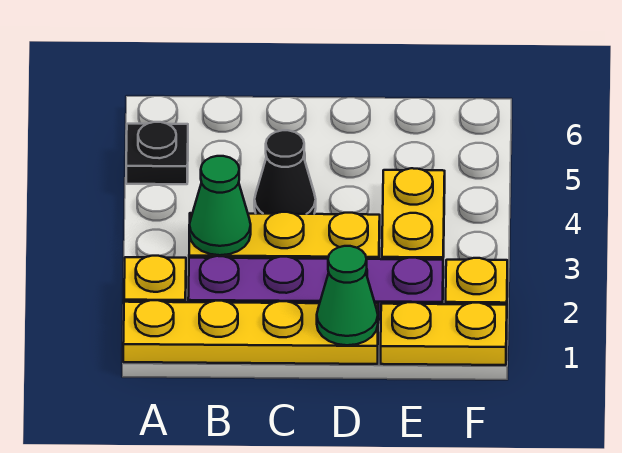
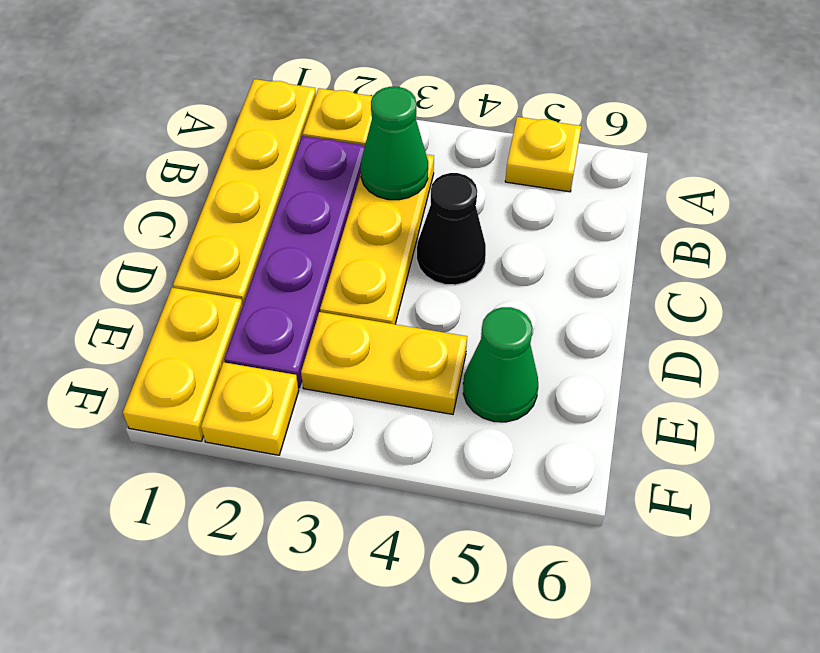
black plate A5 level 1 -> yellow plate A5 level 1
green cone D1 level 2 -> green cone E5 level 1

